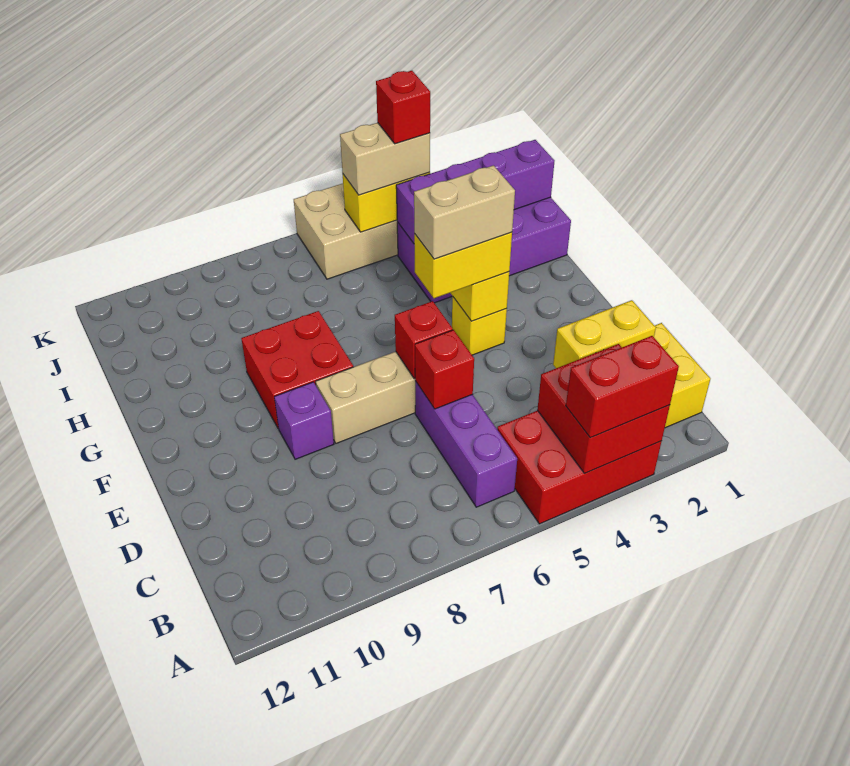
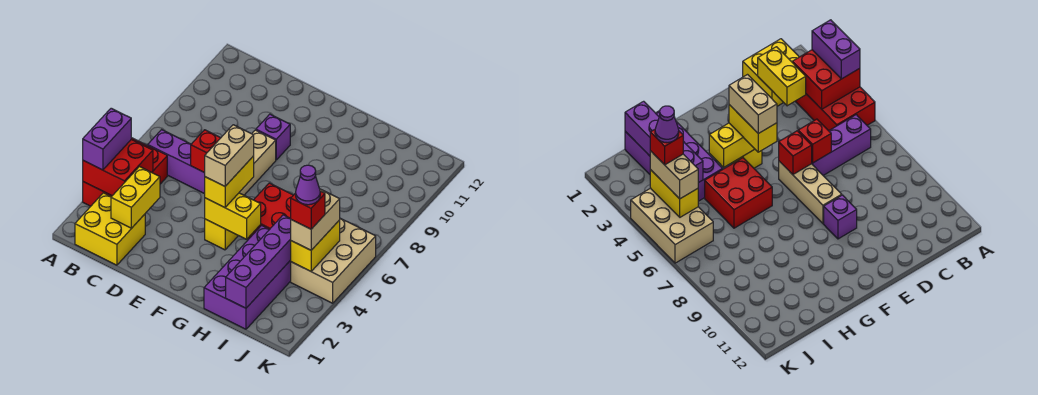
red brick A3:A4 level 3 -> purple brick A3:A4 level 3
red brick F8:G9 level 1 -> red brick G5:H6 level 1
none -> purple cone J4 level 5

